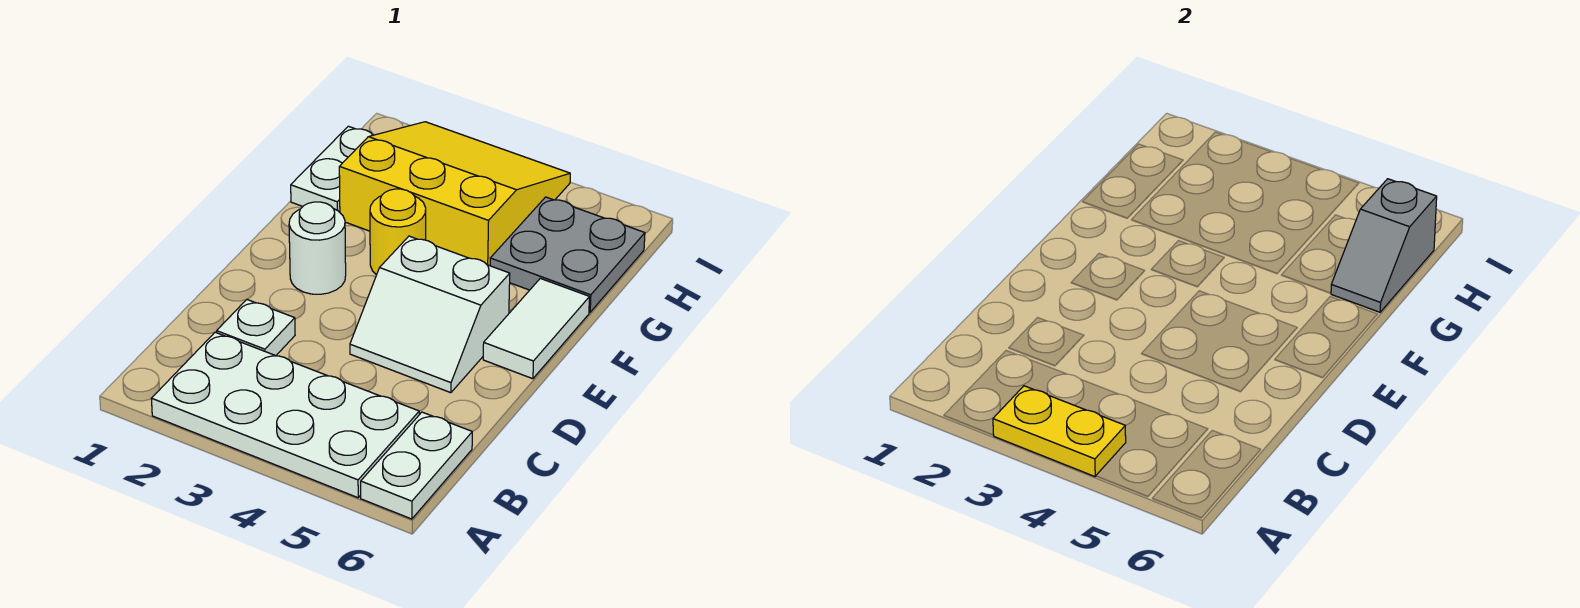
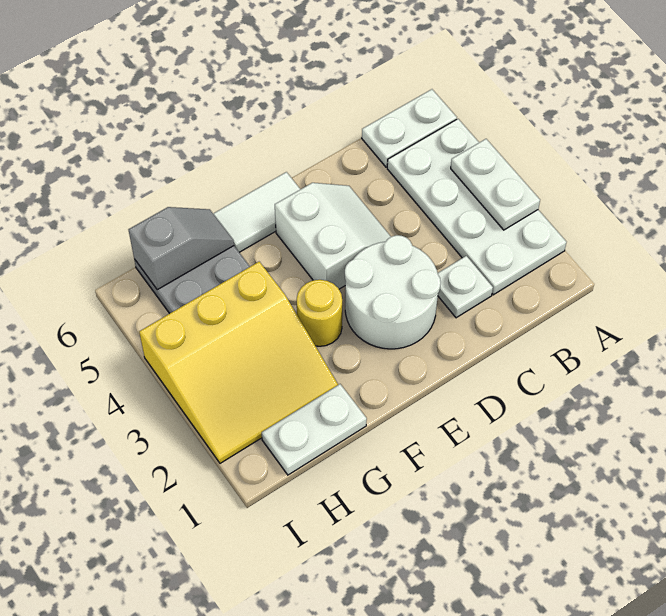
yellow plate A3:A4 level 2 -> white plate A3:A4 level 2
white round brick E2 level 1 -> white round brick D2:E3 level 1
yellow slope G2:I4 level 1 top G -> yellow slope G2:I4 level 1 top 4

